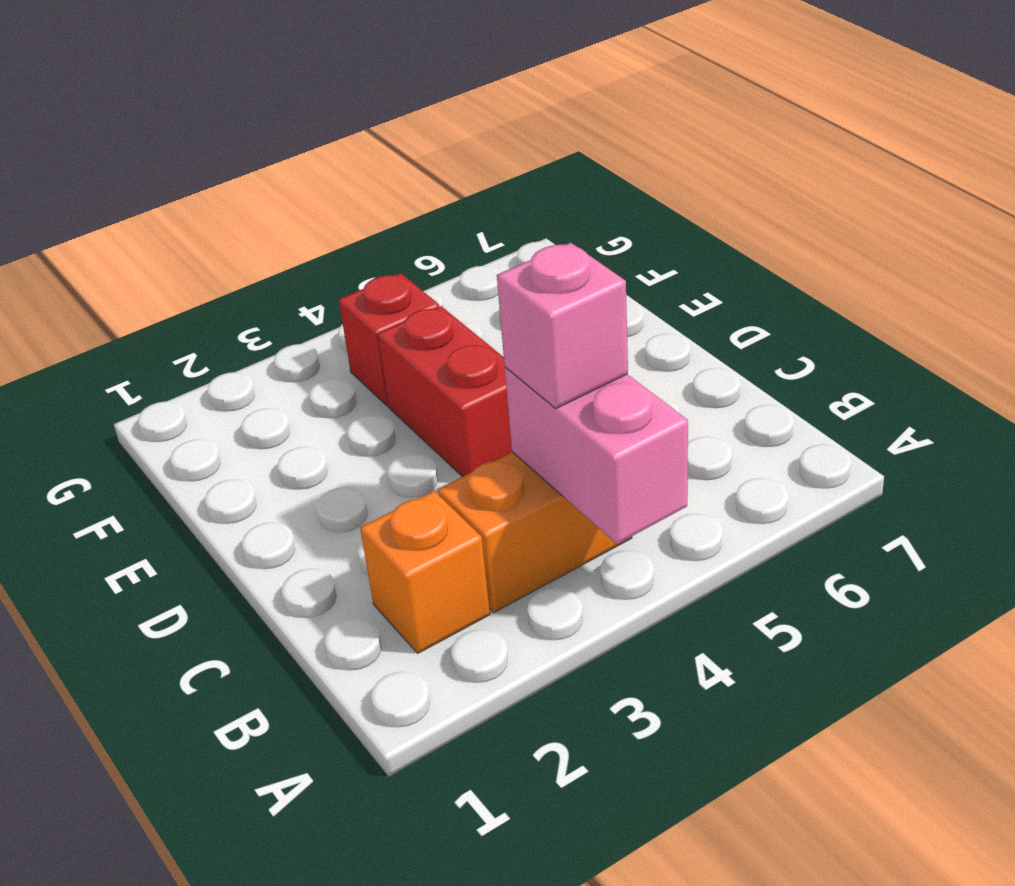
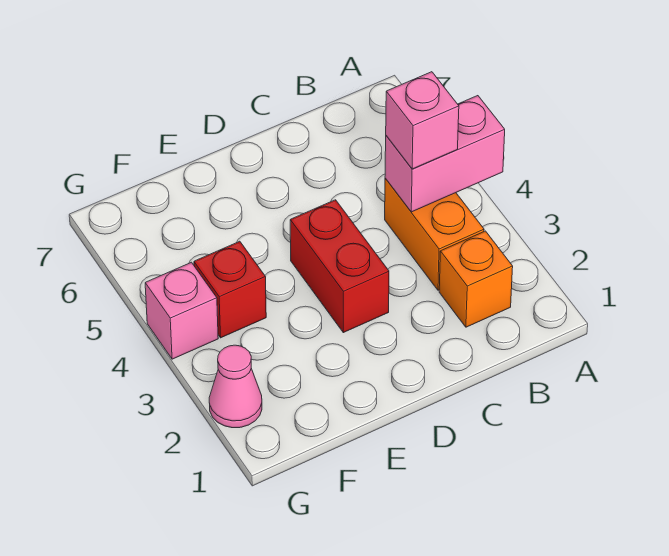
red brick D4:E4 level 1 -> red brick D3:D4 level 1
none -> pink cone G2 level 1
none -> pink brick G4 level 1

